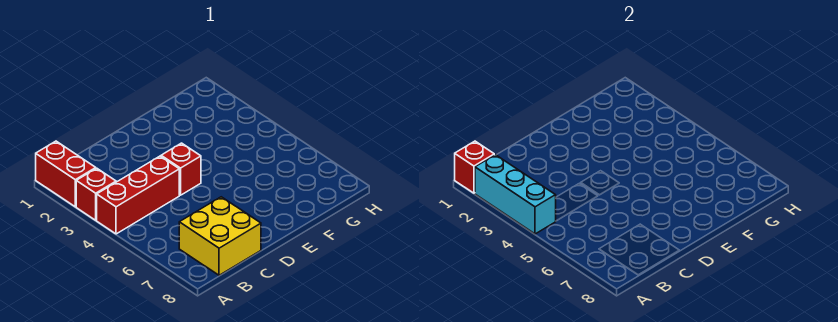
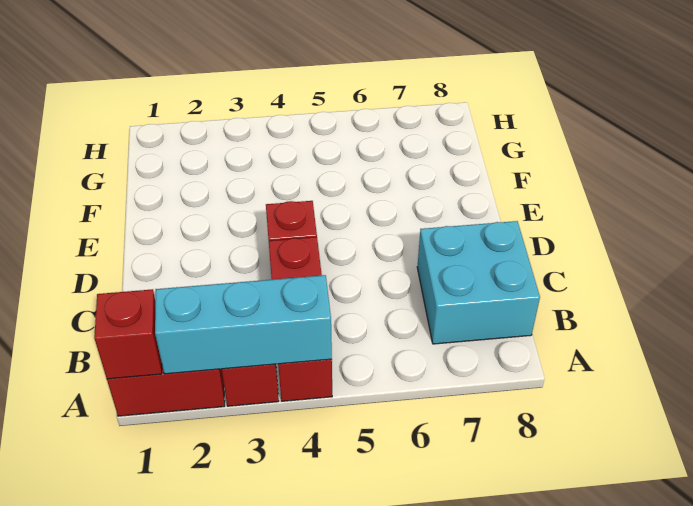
yellow brick B7:C8 level 1 -> cyan brick B7:C8 level 1

